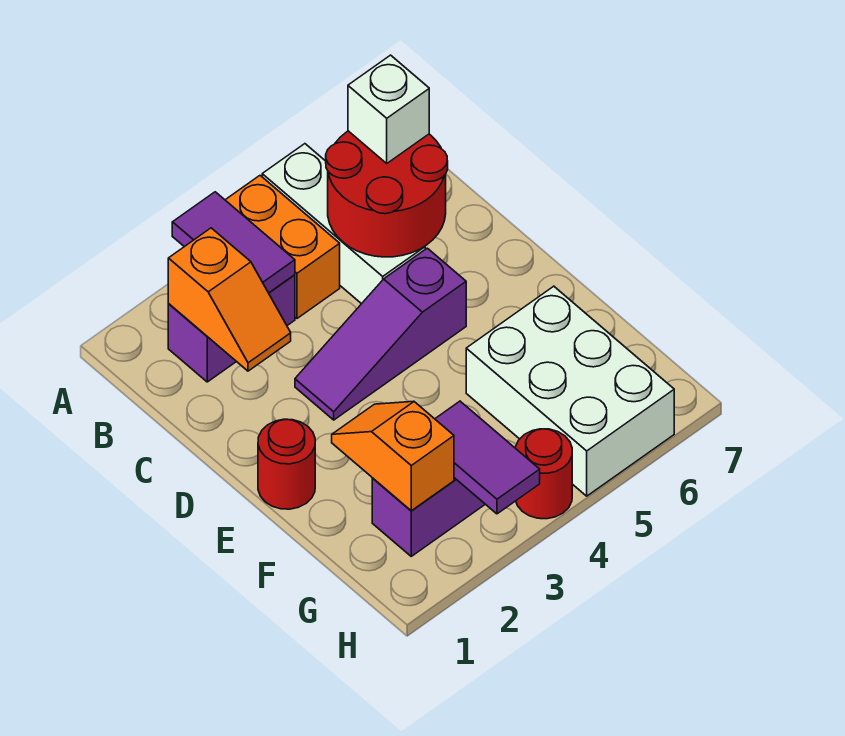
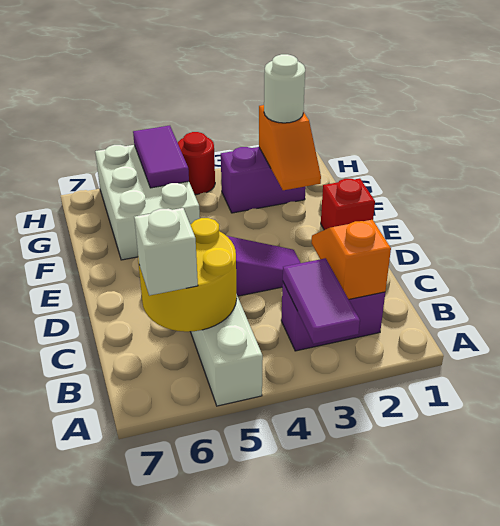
orange brick A4:B4 level 1 -> none
red round brick B5:C6 level 2 -> yellow round brick B5:C6 level 2
red round brick E1 level 1 -> red brick E1 level 1
none -> white round brick G2 level 3
purple tile G3:H3 level 2 -> purple tile G5:H5 level 2

